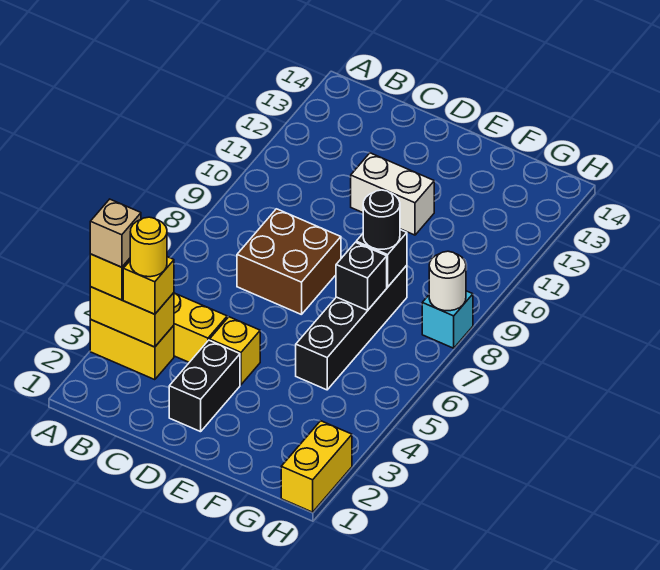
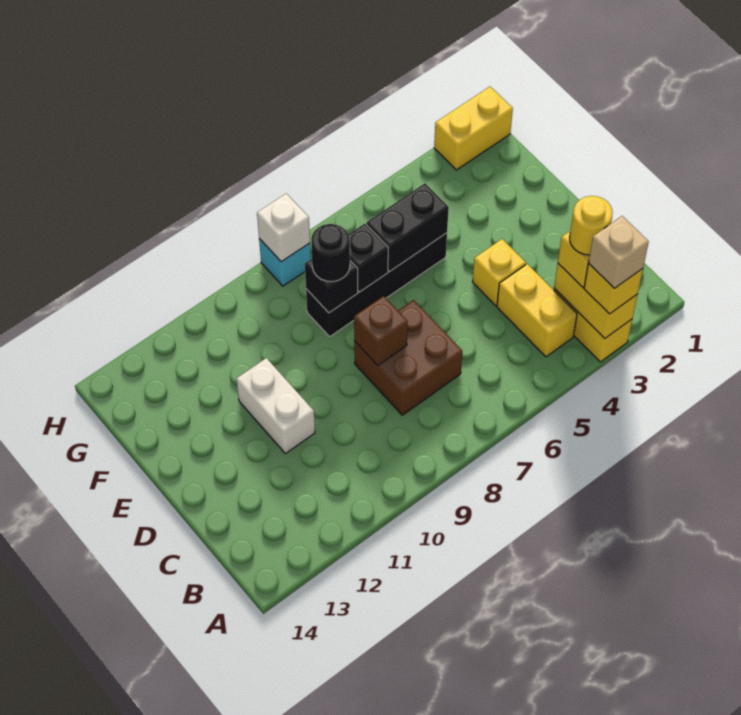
black brick D2:D3 level 1 -> black brick F5:F6 level 2
none -> brown brick D8 level 2
white round brick H8 level 2 -> white brick H8 level 2

